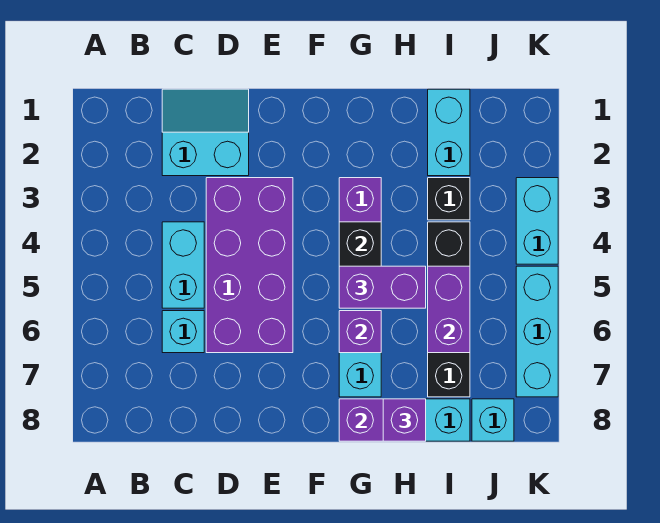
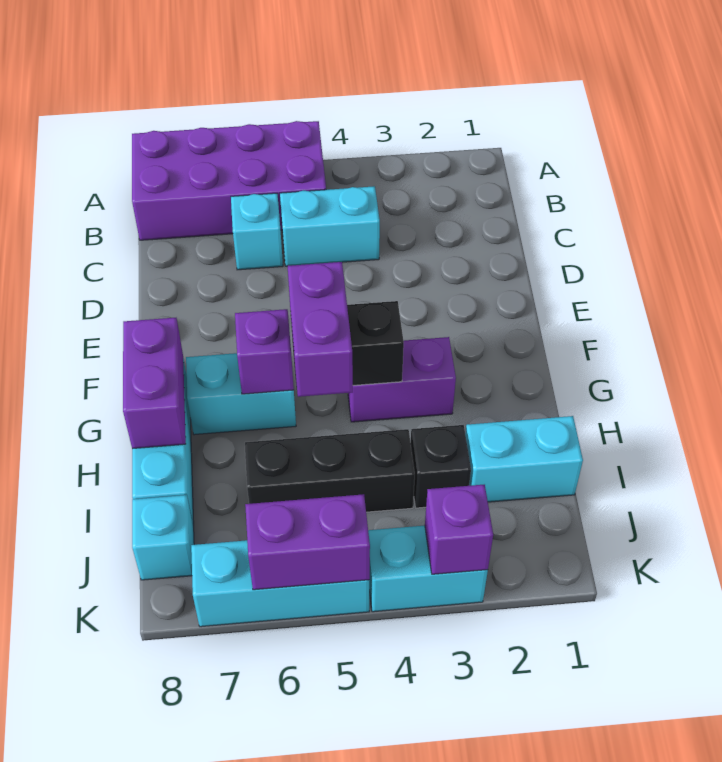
cyan slope C1:D2 level 1 top 2 -> none
purple brick D3:E6 level 1 -> purple brick A5:B8 level 1
purple brick H8 level 3 -> purple brick K3 level 2
black brick I4:I7 level 1 -> black brick I4:I6 level 1
purple brick I5:I6 level 2 -> purple brick K5:K6 level 2

